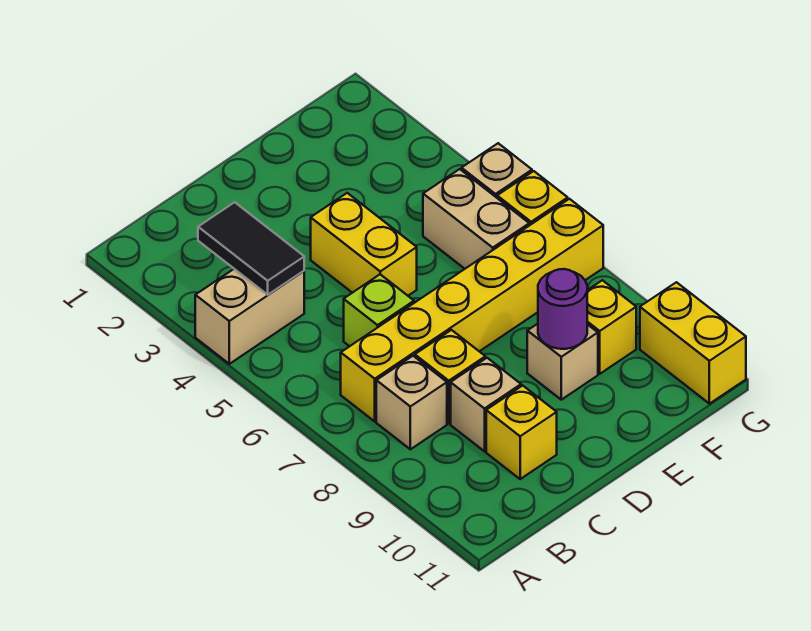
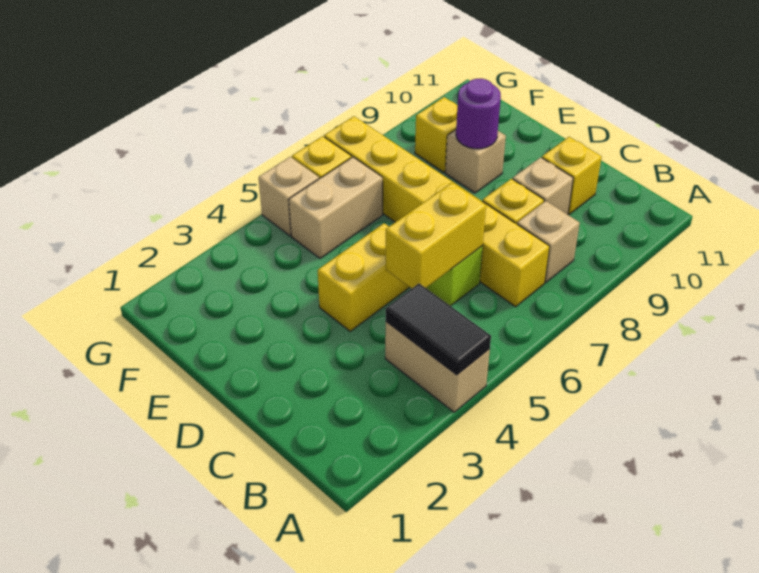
black tile B3:B4 level 2 -> black tile A4:B4 level 2
yellow brick G10:G11 level 1 -> yellow brick C5:C6 level 2

